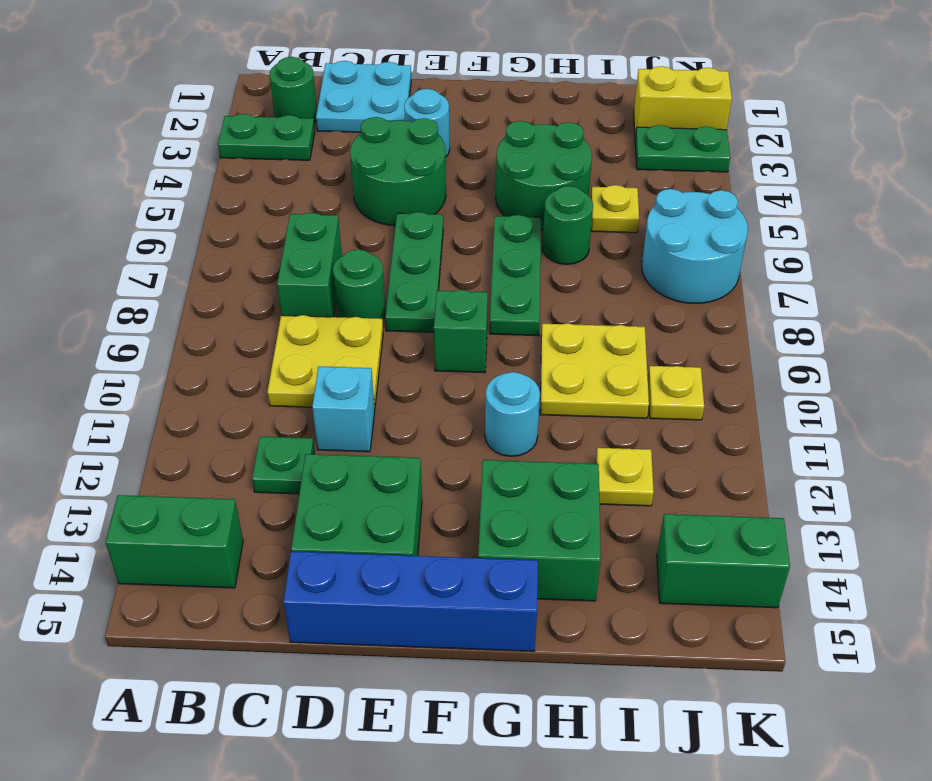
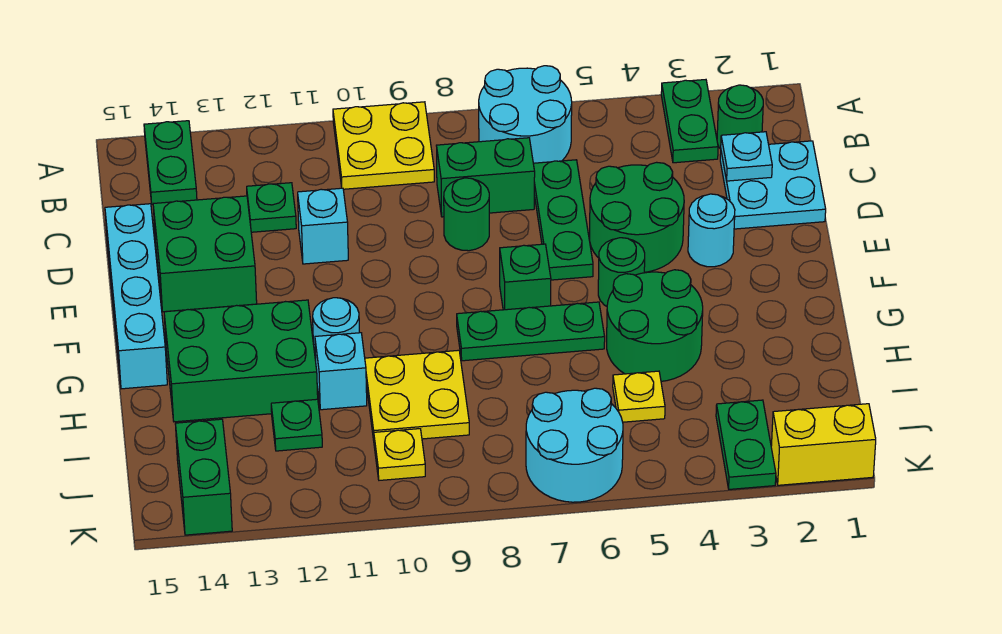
none -> cyan round brick A6:B7 level 1
green brick A14:B14 level 1 -> green plate A14:B14 level 1
none -> cyan plate C2 level 2
yellow plate C9:D10 level 1 -> yellow plate A9:B10 level 1
blue brick D15:G15 level 1 -> cyan brick D15:G15 level 1
green plate E6:E8 level 1 -> green plate C6:E6 level 1
green brick F9 level 1 -> green brick F7 level 1
green brick G13:H14 level 1 -> green brick G12:H14 level 1
green round brick H6 level 1 -> green round brick F5 level 1
none -> cyan brick H11 level 1
yellow plate I12 level 1 -> green plate I12 level 1
yellow brick J2:K2 level 1 -> yellow brick K1:K2 level 1

